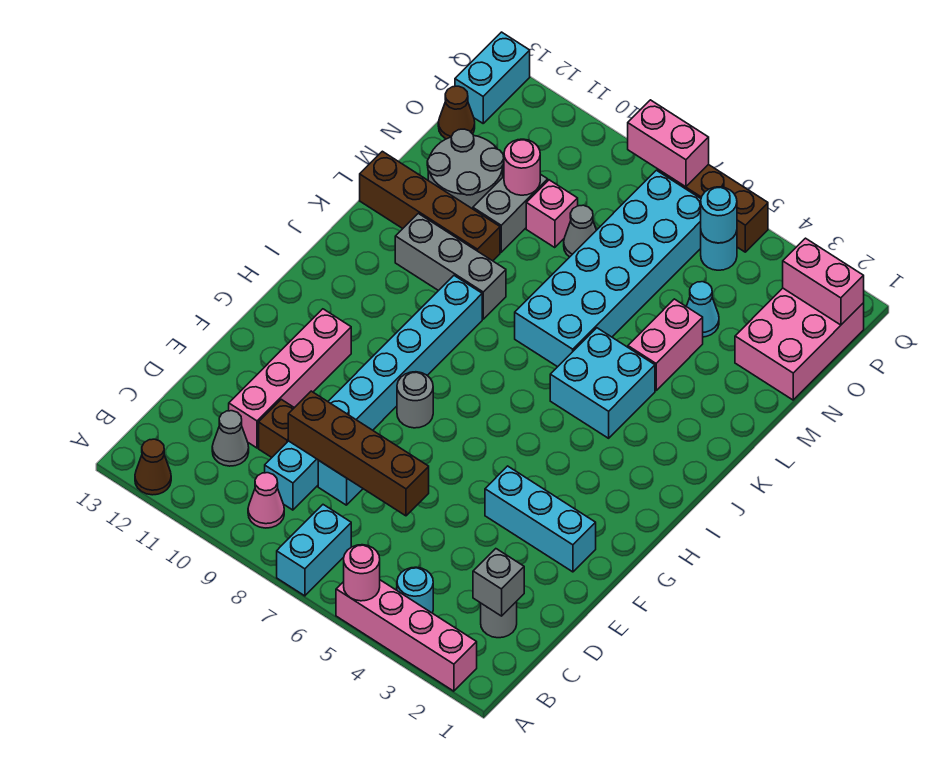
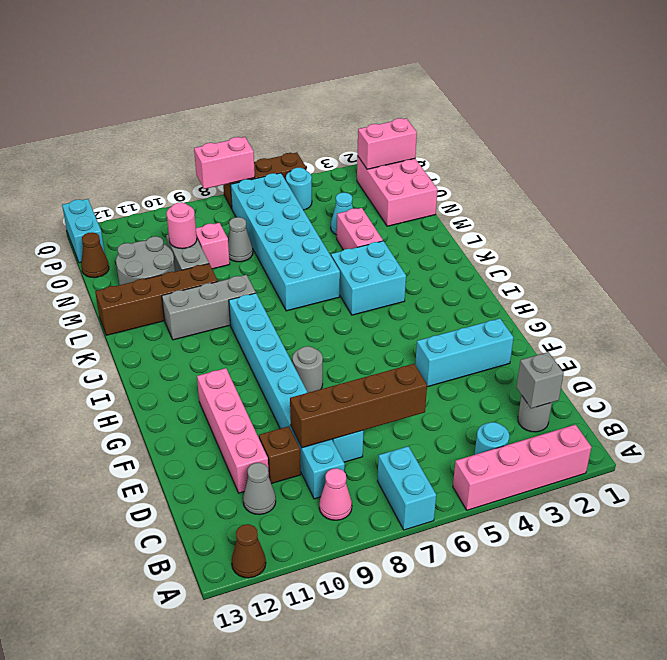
pink round brick A5 level 2 -> none
cyan round brick P5 level 2 -> none

